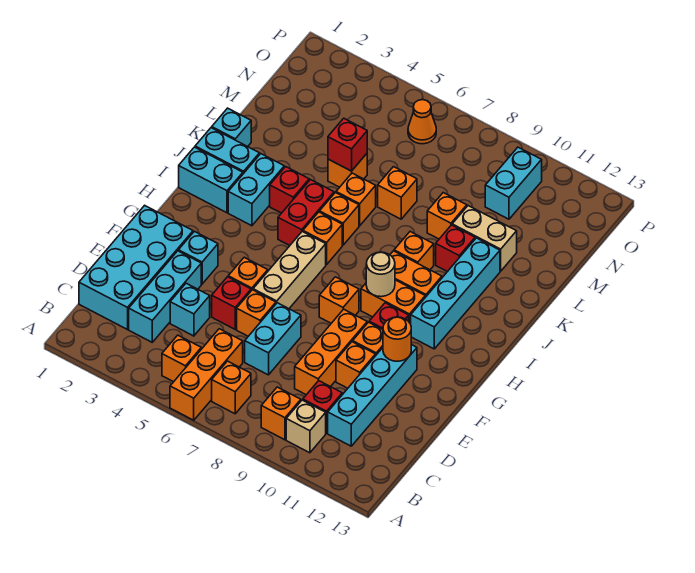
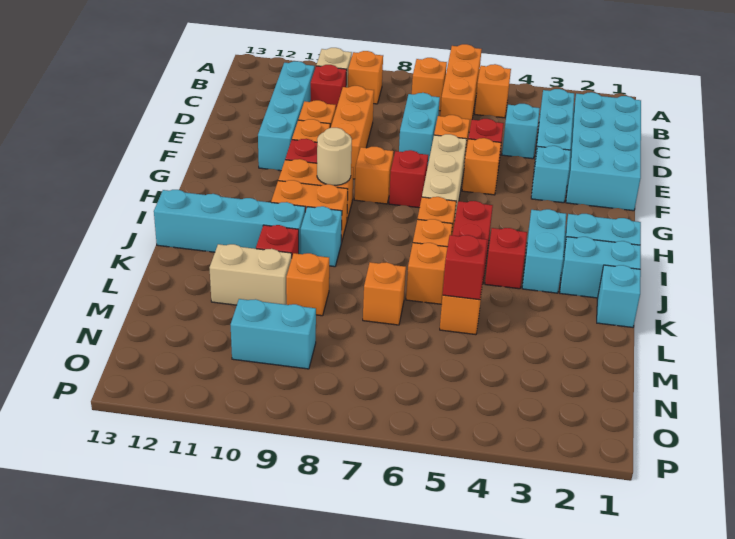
orange round brick F11 level 2 -> none
none -> red brick G7 level 1
cyan brick H11:K11 level 1 -> cyan brick J10:J13 level 1
orange brick J9 level 1 -> cyan brick J9 level 1
cyan brick N10:O10 level 1 -> cyan brick N9:N10 level 1
orange cone O6 level 1 -> none

